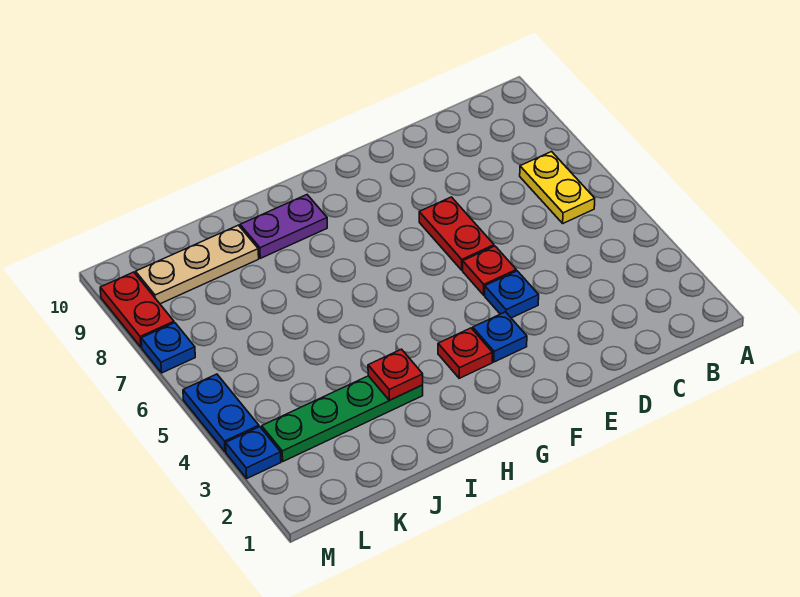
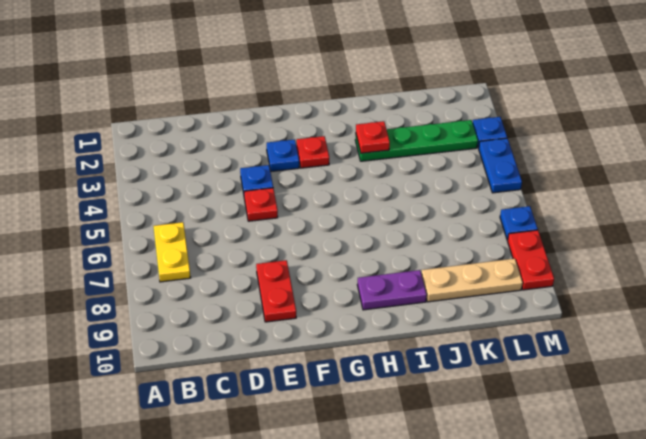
red plate E6:E7 level 1 -> red plate E8:E9 level 1

